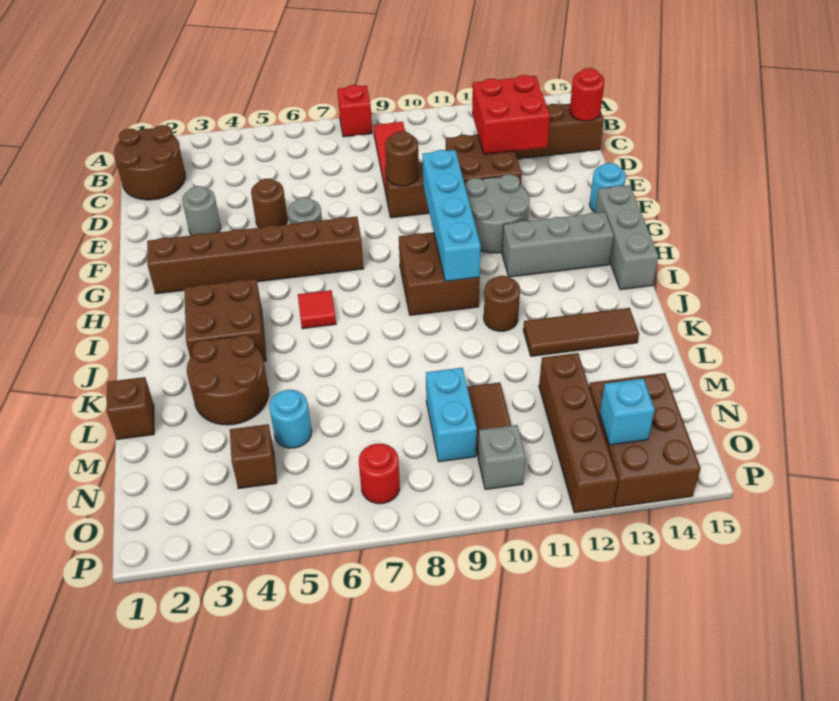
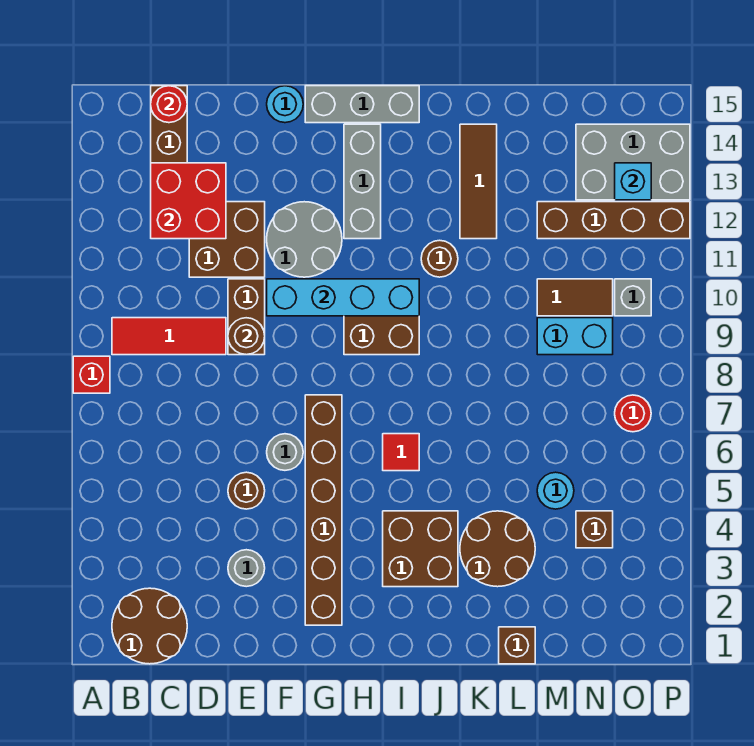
brown brick N13:P14 level 1 -> grey brick N13:P14 level 1

